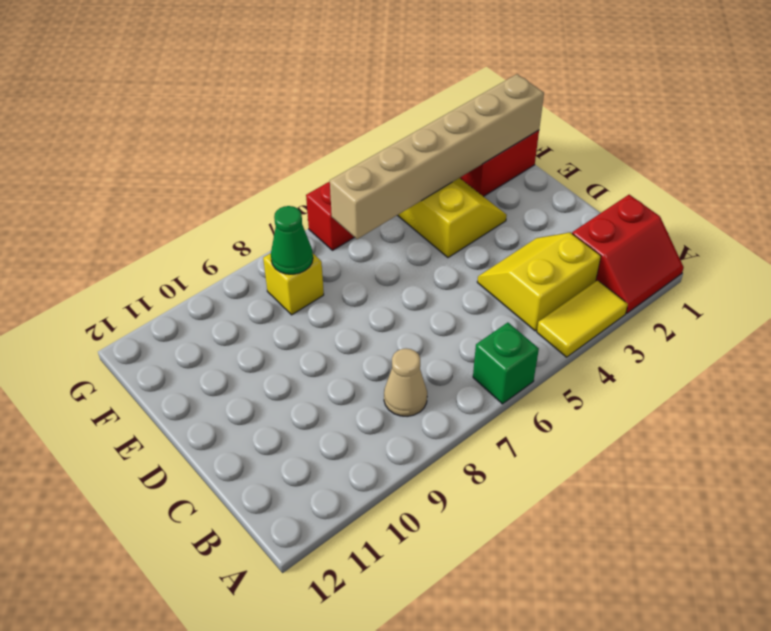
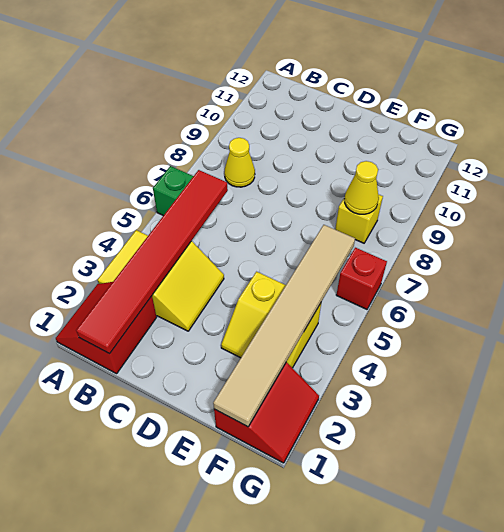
none -> red tile B1:B6 level 2
tan cone B8 level 1 -> yellow cone B8 level 1
tan brick F1:F6 level 2 -> tan tile F1:F6 level 2
green cone F8 level 2 -> yellow cone F8 level 2

